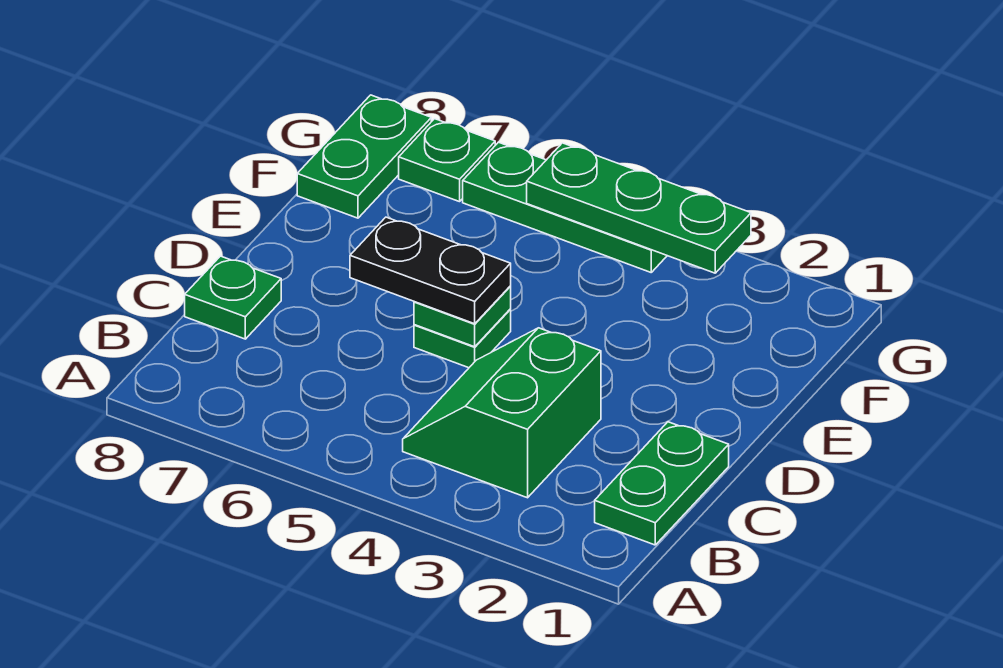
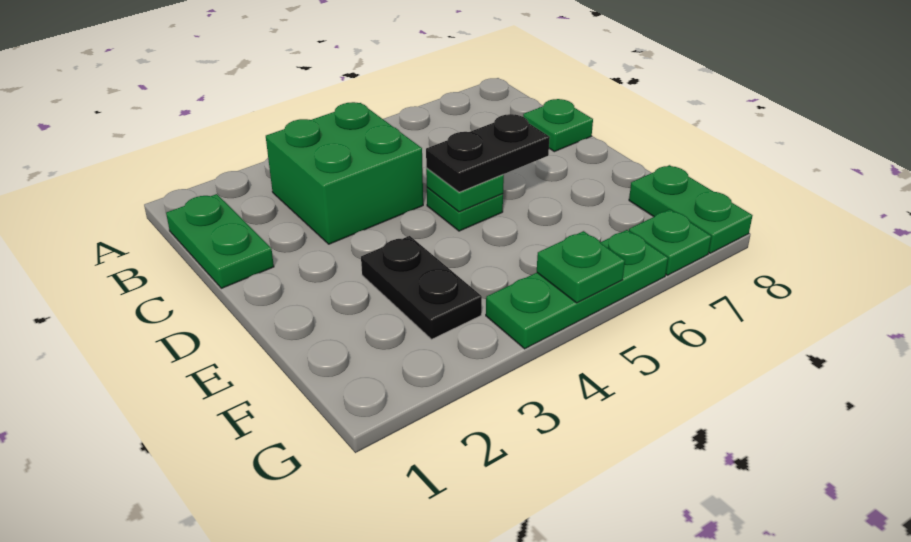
green slope B3:C4 level 1 top 3 -> green brick B3:C4 level 1
none -> black plate E3:F3 level 1
green plate G3:G5 level 2 -> green plate G5 level 2

